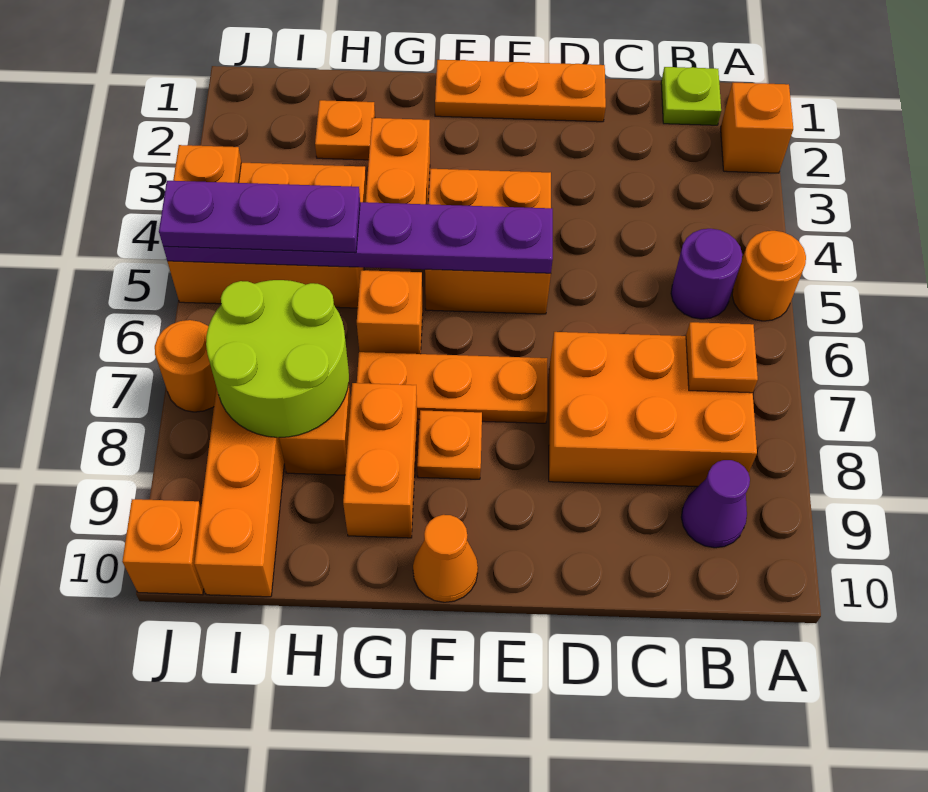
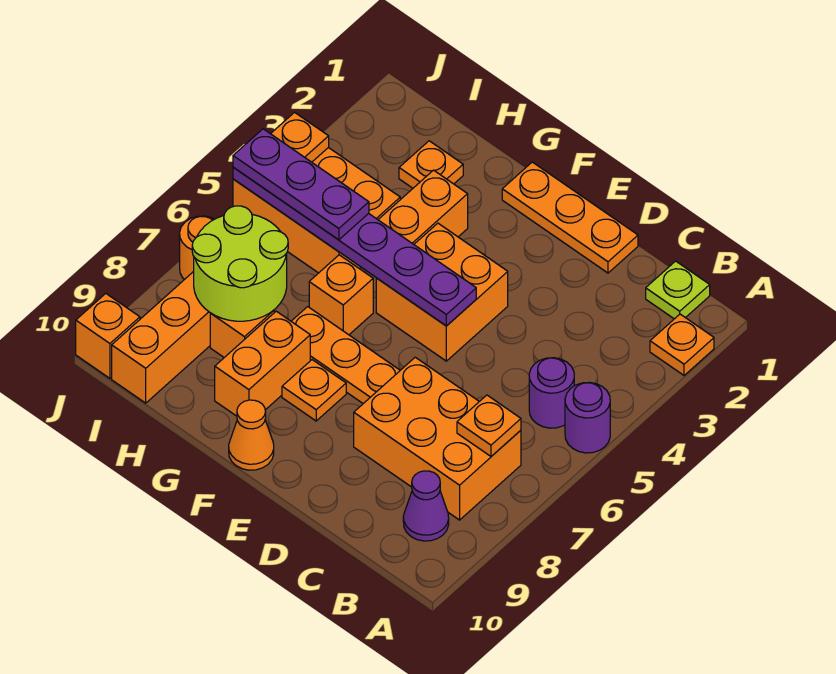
orange brick A2 level 1 -> orange plate A2 level 1
orange round brick A5 level 1 -> purple round brick A5 level 1

